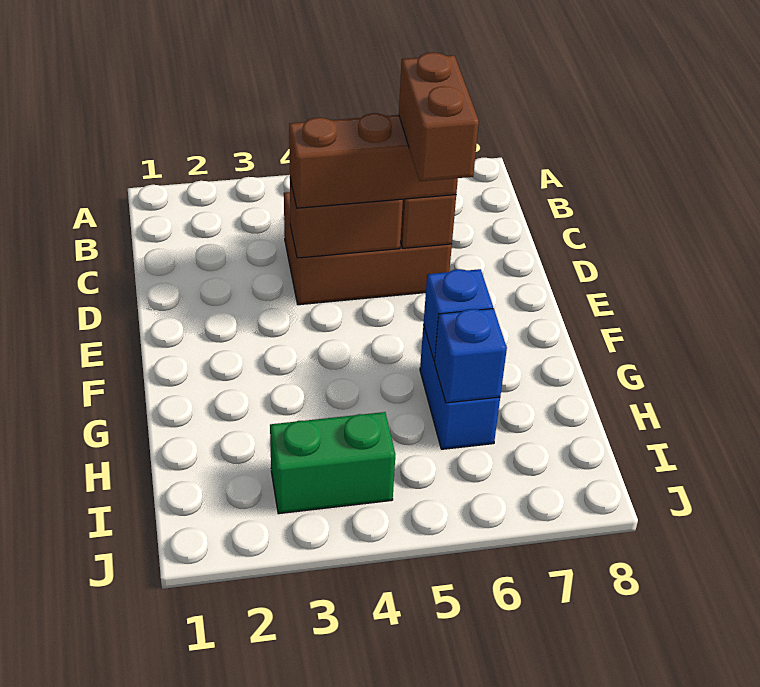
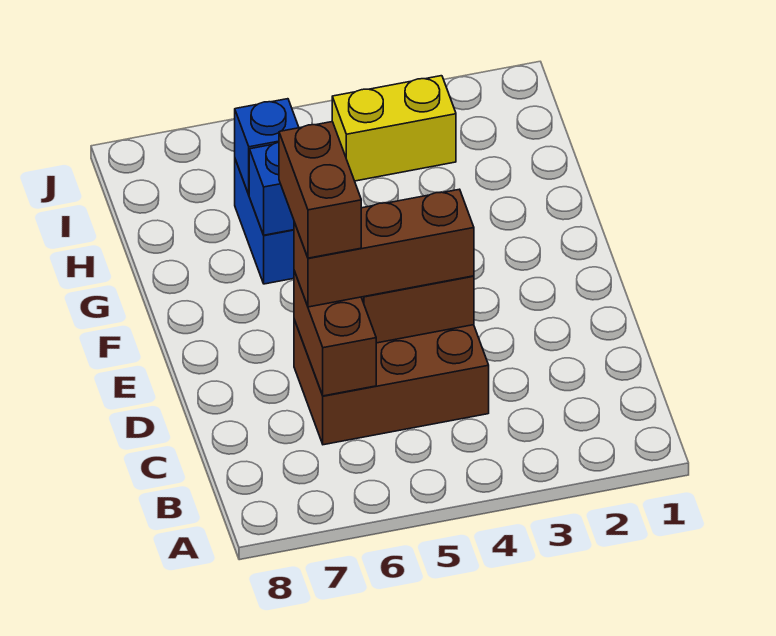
green brick I3:I4 level 1 -> yellow brick I3:I4 level 1

